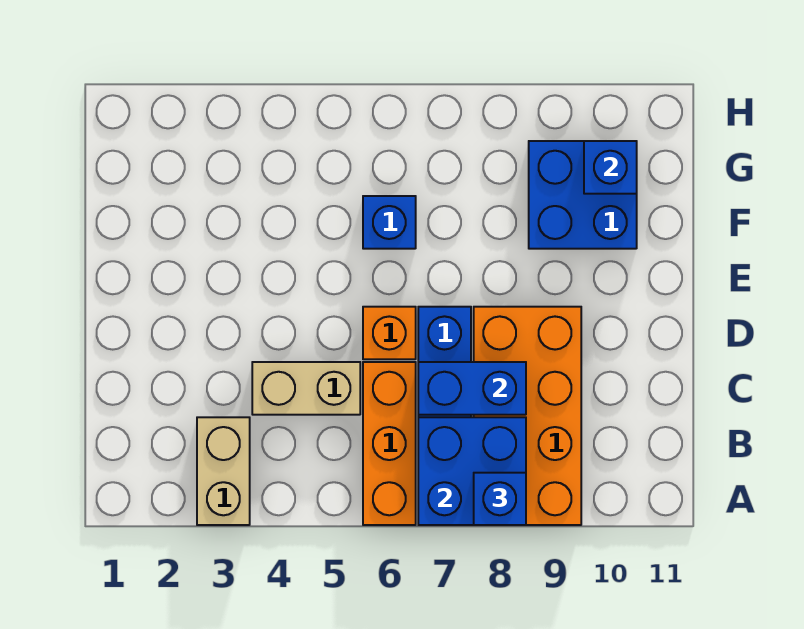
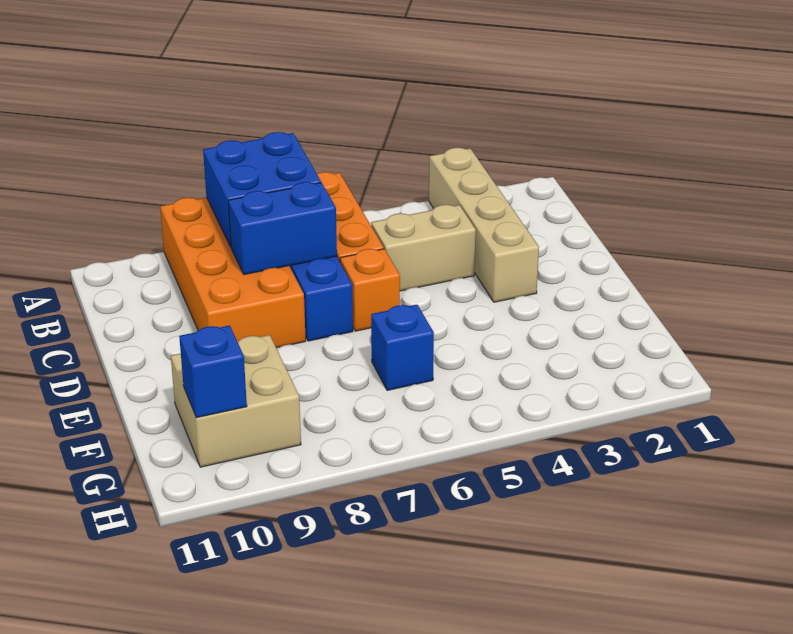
tan brick A3:B3 level 1 -> tan brick A3:D3 level 1
blue brick A8 level 3 -> none
blue brick F9:G10 level 1 -> tan brick F9:G10 level 1

